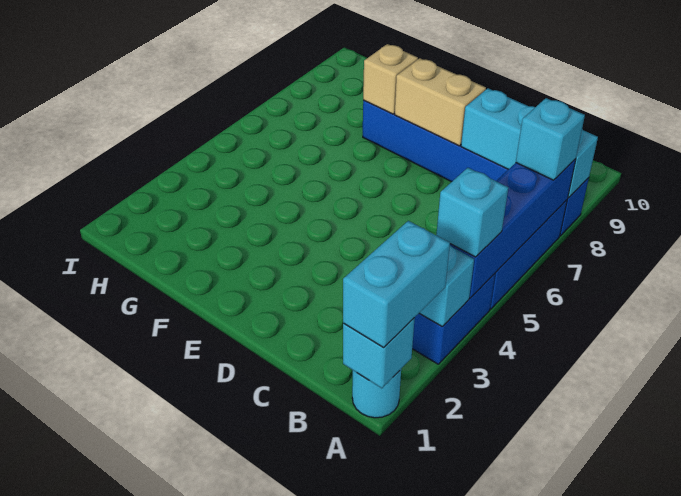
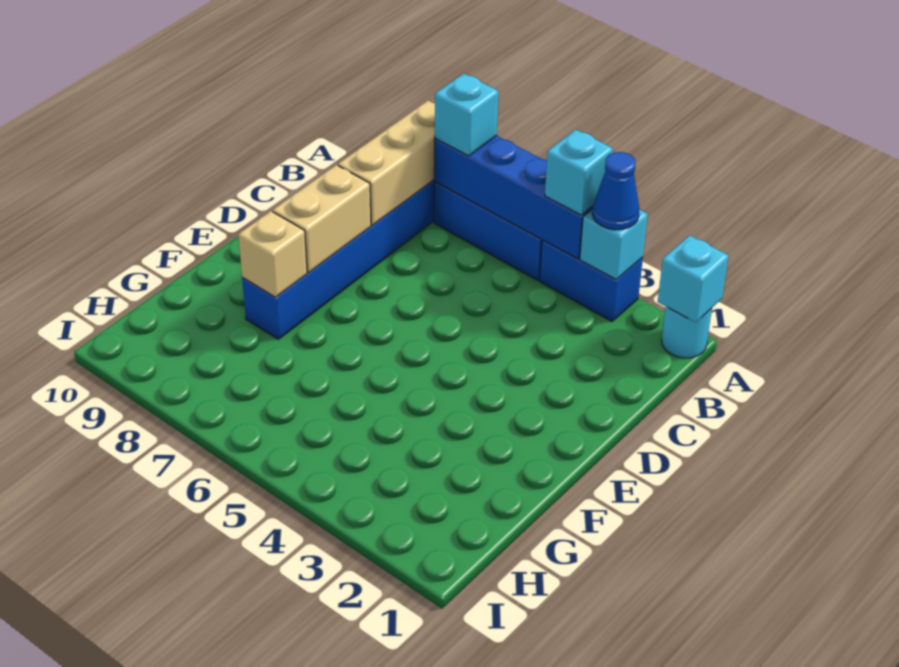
cyan brick A1:A2 level 3 -> none
none -> blue cone A3 level 3
cyan brick A8:C8 level 2 -> tan brick A8:C8 level 2

